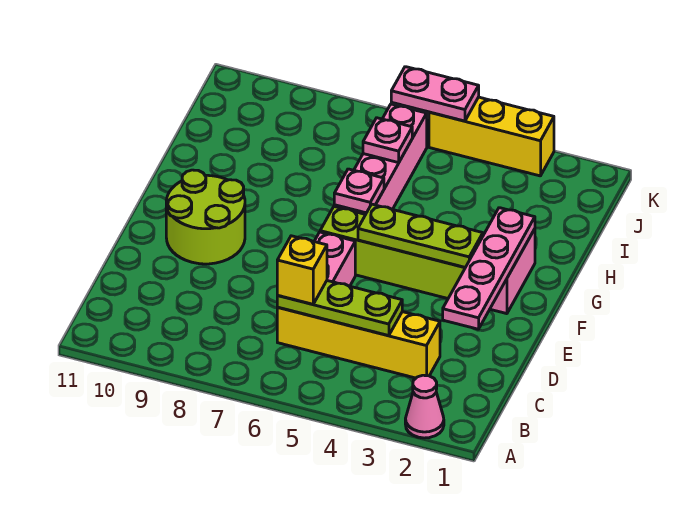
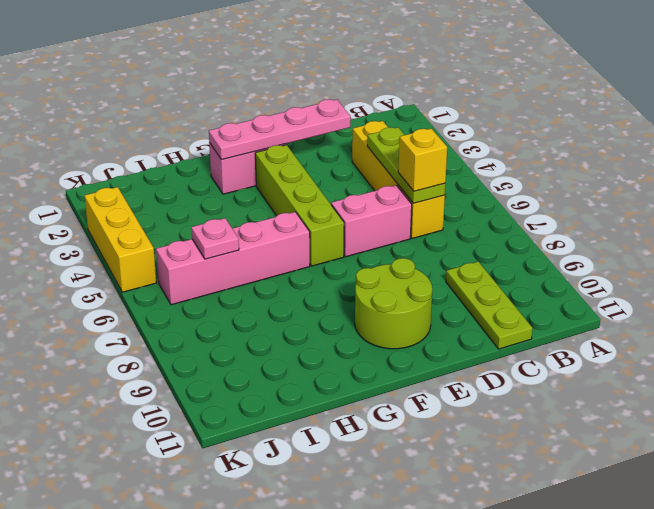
pink cone A2 level 1 -> none
lime plate F3:F5 level 2 -> lime plate C9:C11 level 1
pink plate G6 level 2 -> none
pink plate K5:K6 level 2 -> none

